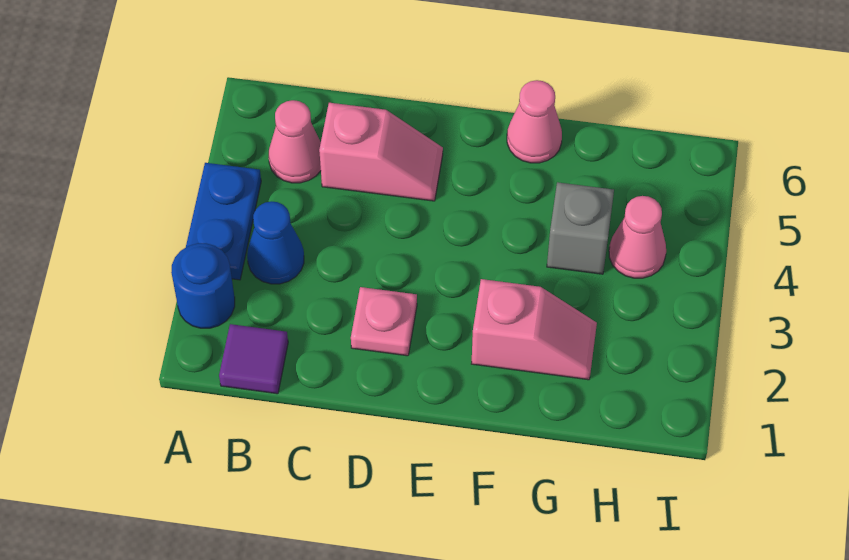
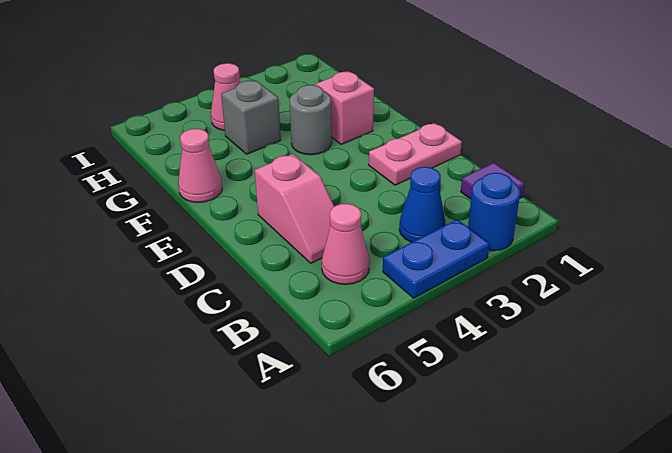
pink slope C5:D5 level 1 top C -> pink slope C5:D5 level 1 top D
pink plate D2 level 1 -> pink plate D1:D2 level 1
none -> grey round brick F3 level 1

